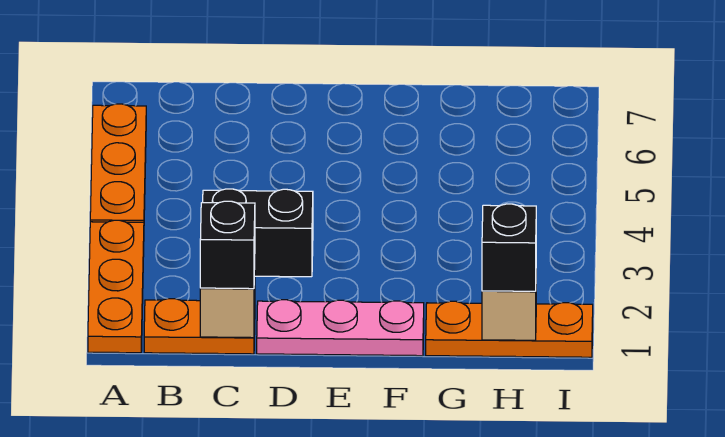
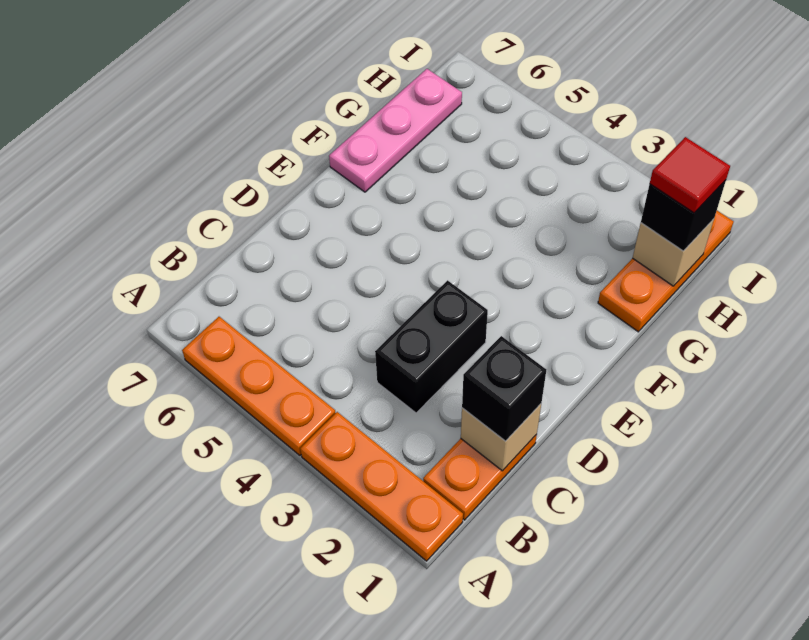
pink plate D1:F1 level 1 -> pink plate F7:H7 level 1
none -> red tile H1 level 4

